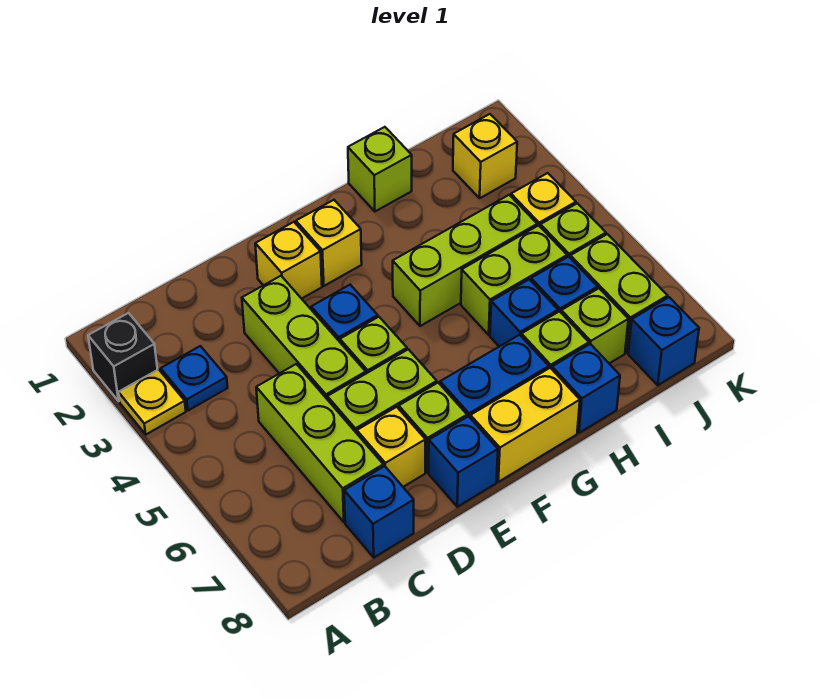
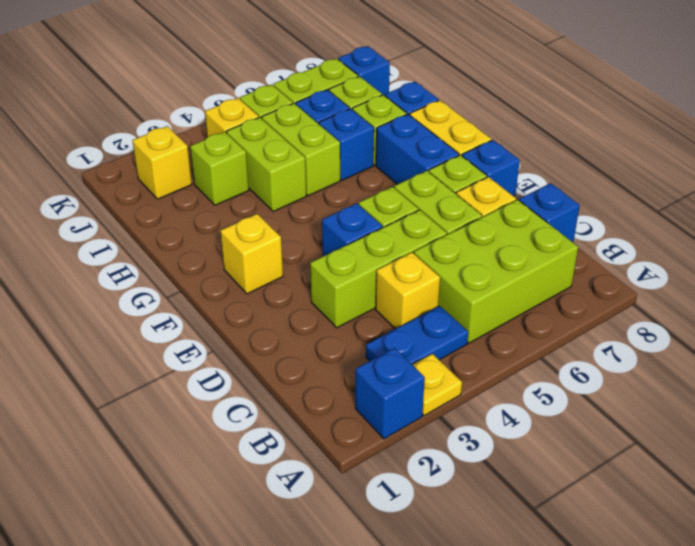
black brick A2 level 1 -> blue brick A2 level 1
blue plate B3 level 1 -> blue plate B3:B4 level 1
lime brick C5:C7 level 1 -> lime brick B5:C7 level 1
yellow brick E2 level 1 -> yellow brick C4 level 1
lime brick G4:I4 level 1 -> lime brick H4:I4 level 1
lime brick H1 level 1 -> lime brick I3 level 1

